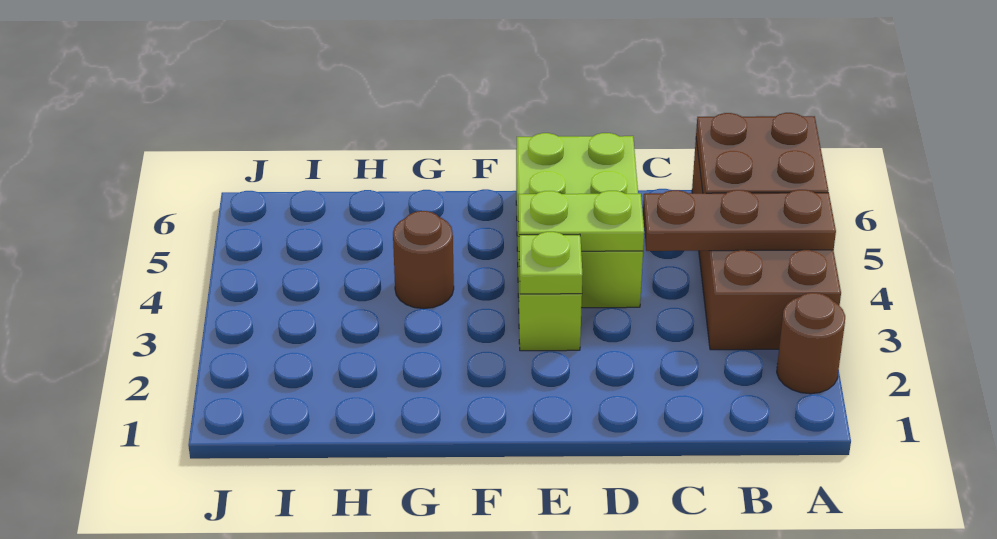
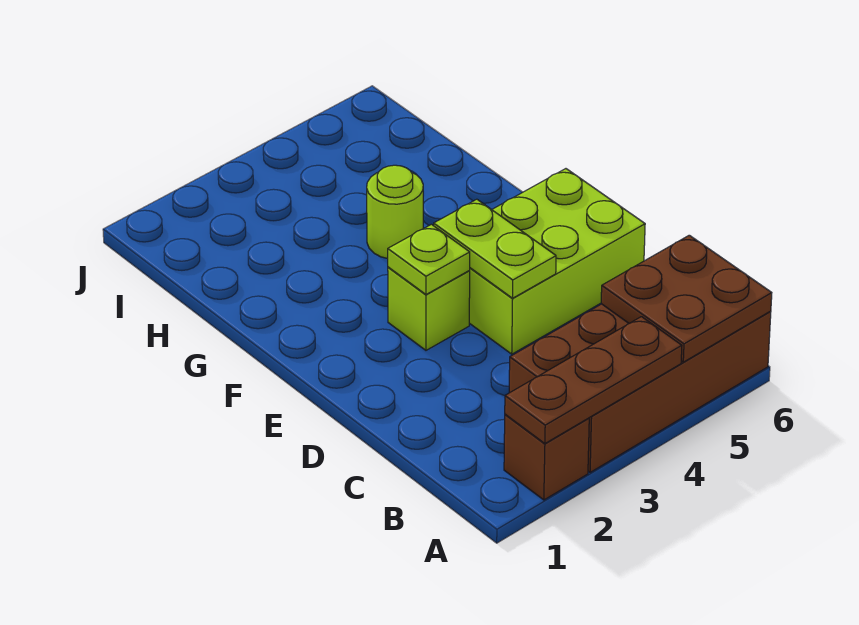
brown round brick A2 level 1 -> brown brick A2 level 1
brown plate A4:C4 level 2 -> brown plate A2:A4 level 2
brown round brick G4 level 1 -> lime round brick G4 level 1

